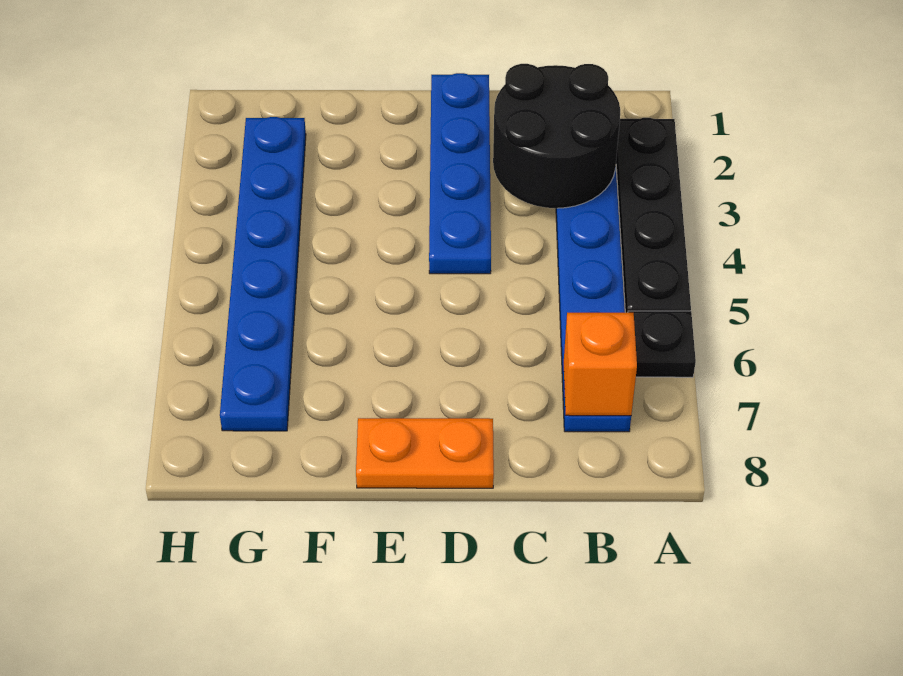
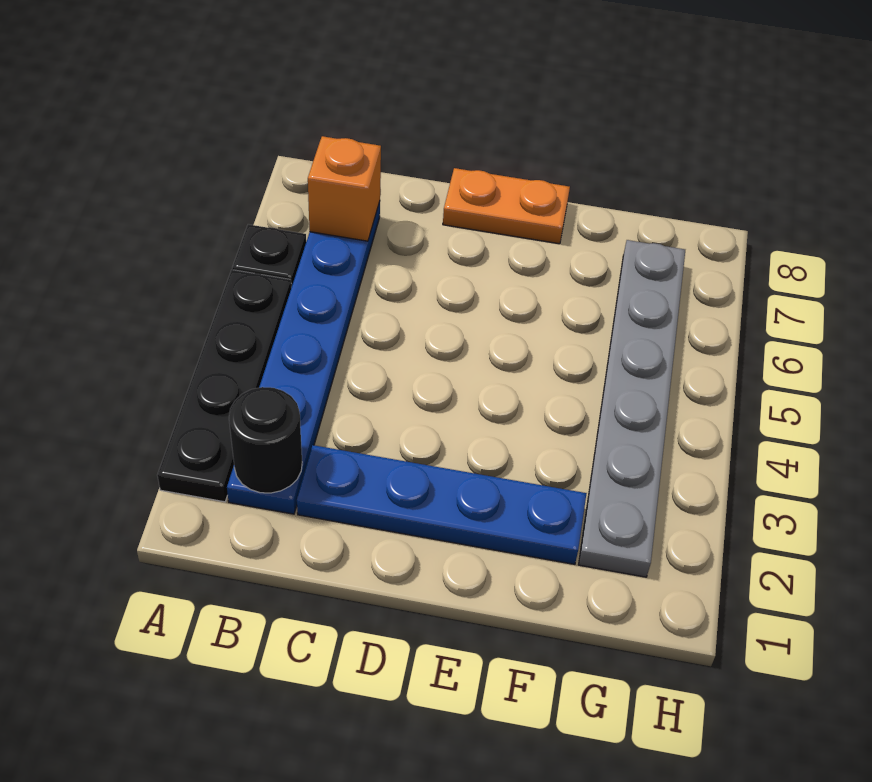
black round brick B2:C3 level 2 -> black round brick B2 level 2
blue plate D1:D4 level 1 -> blue plate C2:F2 level 1
blue plate G2:G7 level 1 -> grey plate G2:G7 level 1

